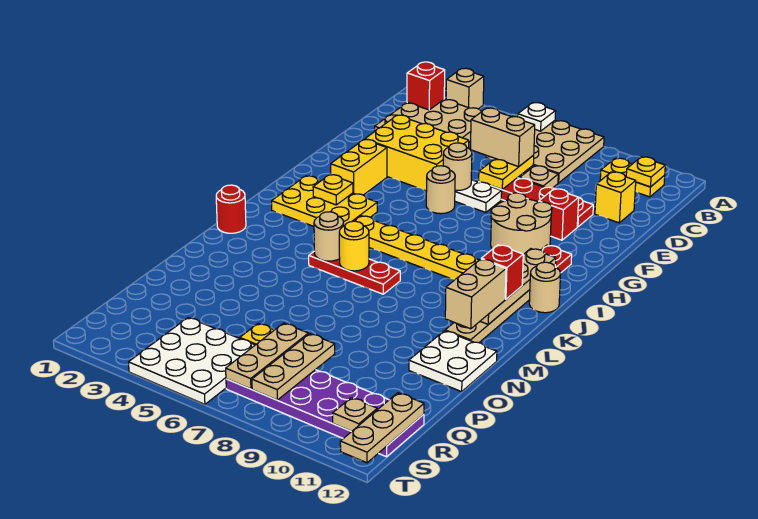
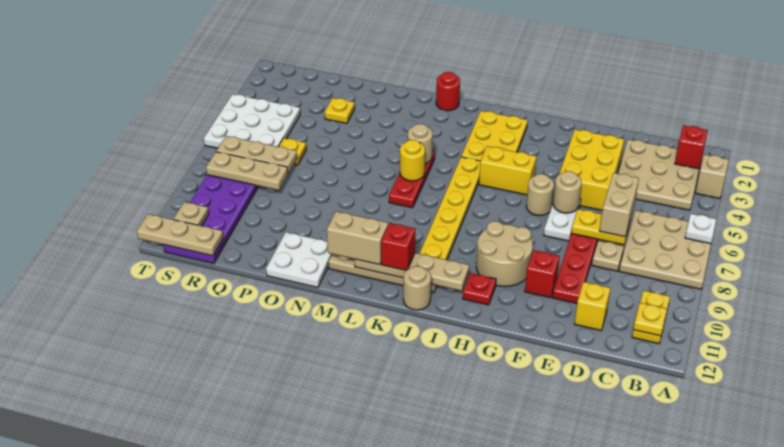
yellow brick G3:H3 level 1 -> yellow brick H5:I5 level 1
yellow plate I3 level 2 -> yellow plate P3 level 1

